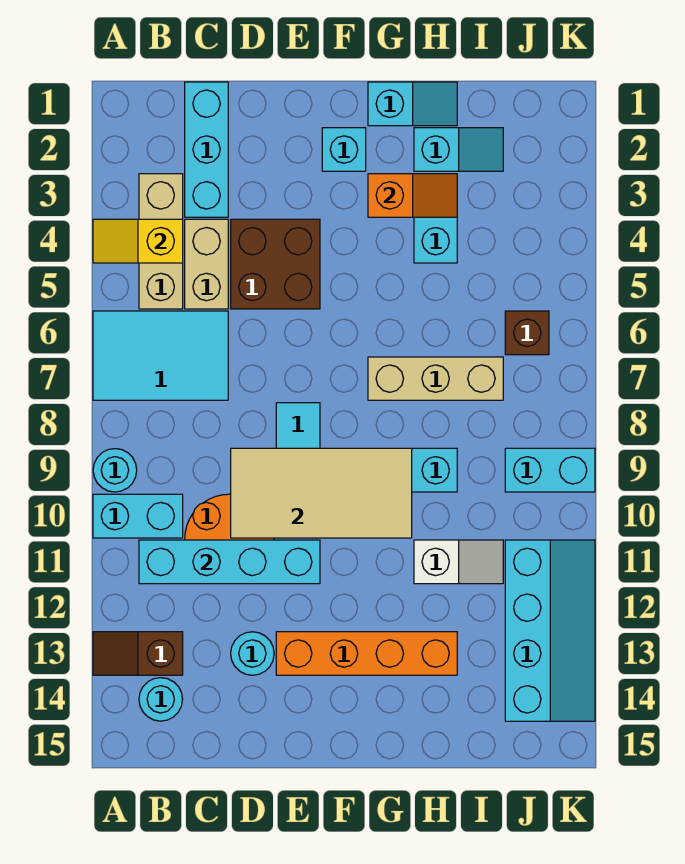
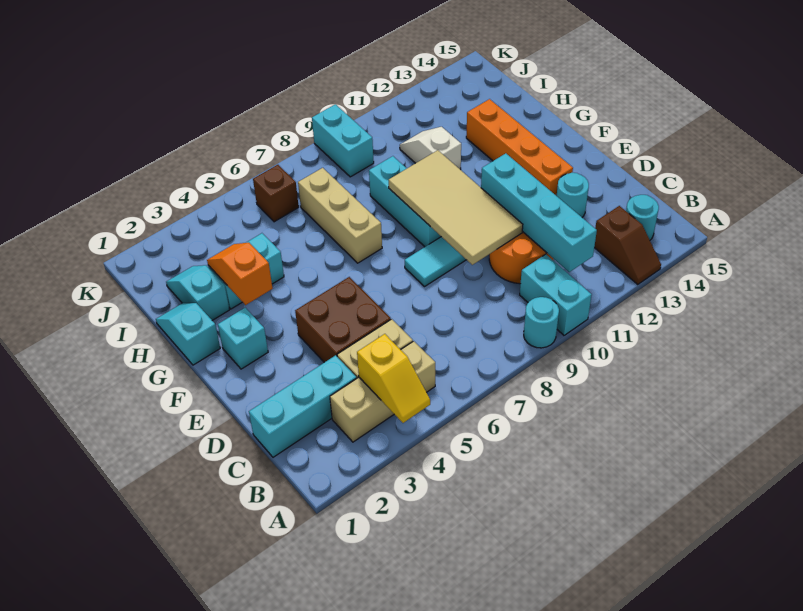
cyan tile A6:C7 level 1 -> none
cyan slope J11:K14 level 1 top J -> none

